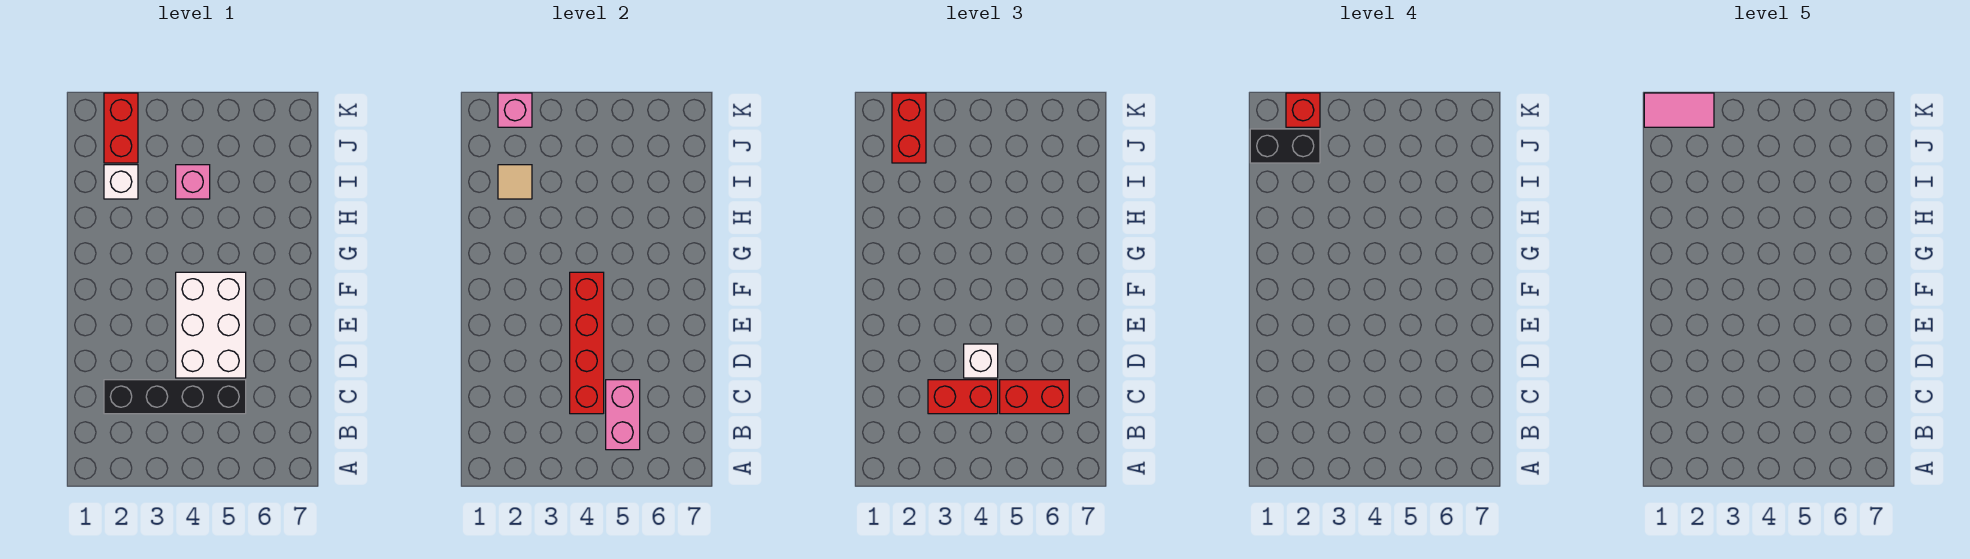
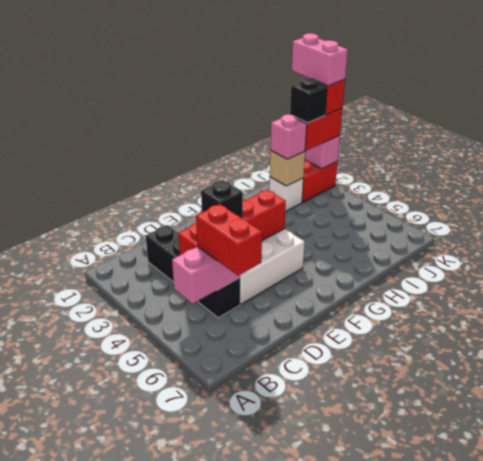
red brick C3:C4 level 3 -> none
white brick D4 level 3 -> black brick D4 level 3
tan tile I2 level 2 -> tan brick I2 level 2
pink brick I4 level 1 -> pink brick I2 level 3
black brick J1:J2 level 4 -> black brick J2 level 4
pink tile K1:K2 level 5 -> pink brick K1:K2 level 5

